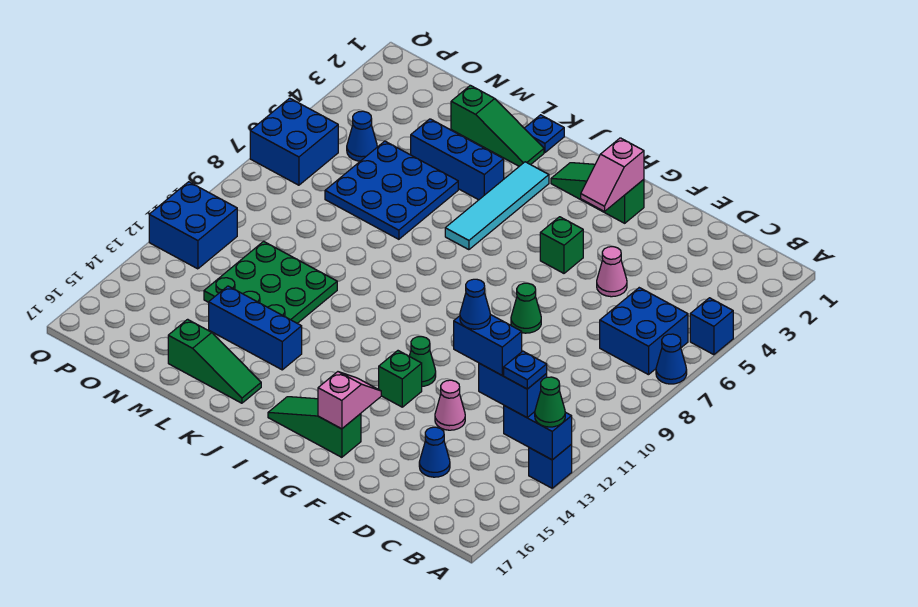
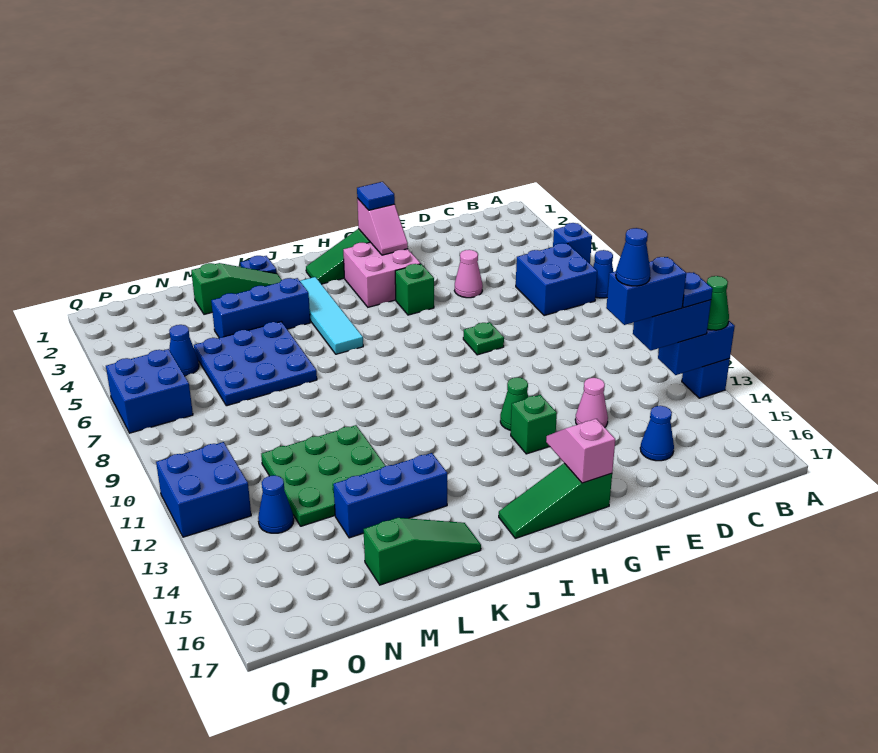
green cone F8 level 1 -> green plate F8 level 1
none -> blue tile G2 level 3
none -> pink brick G3:H4 level 1
none -> blue cone O13 level 1

